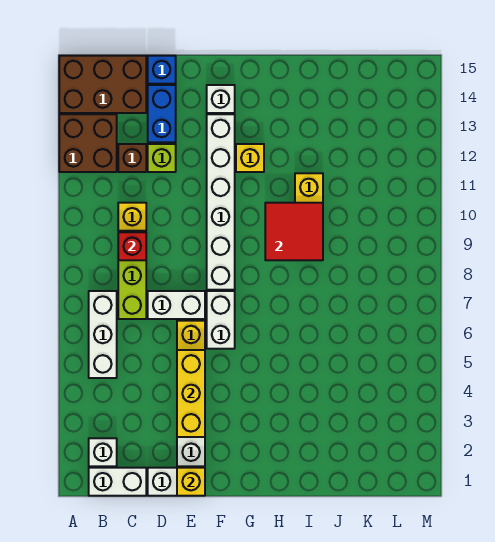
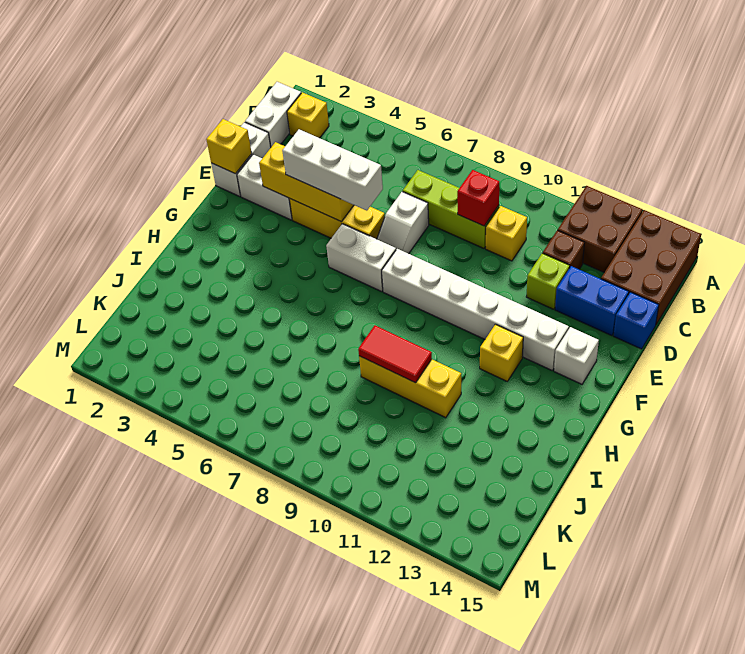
white brick B2 level 1 -> yellow brick B2 level 1
white brick B5:B7 level 1 -> white brick E4:E6 level 3
white brick D7:E7 level 1 -> white slope D7:E7 level 1 top D
red tile H9:I10 level 2 -> red tile I9:I10 level 2

